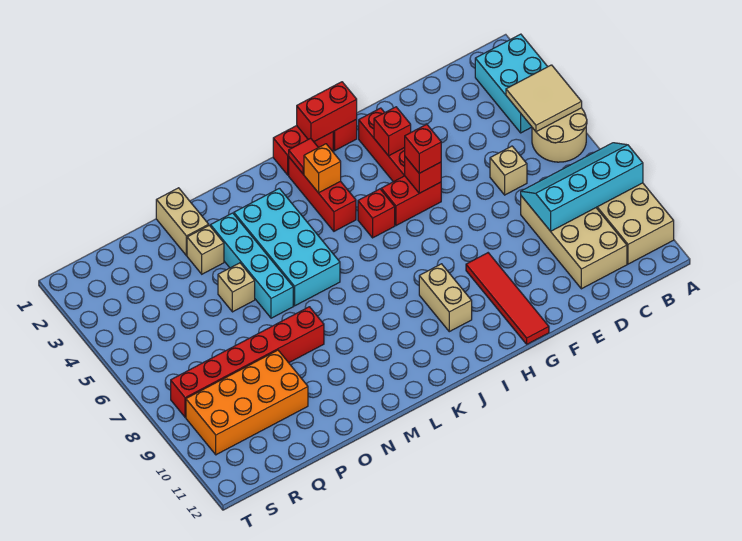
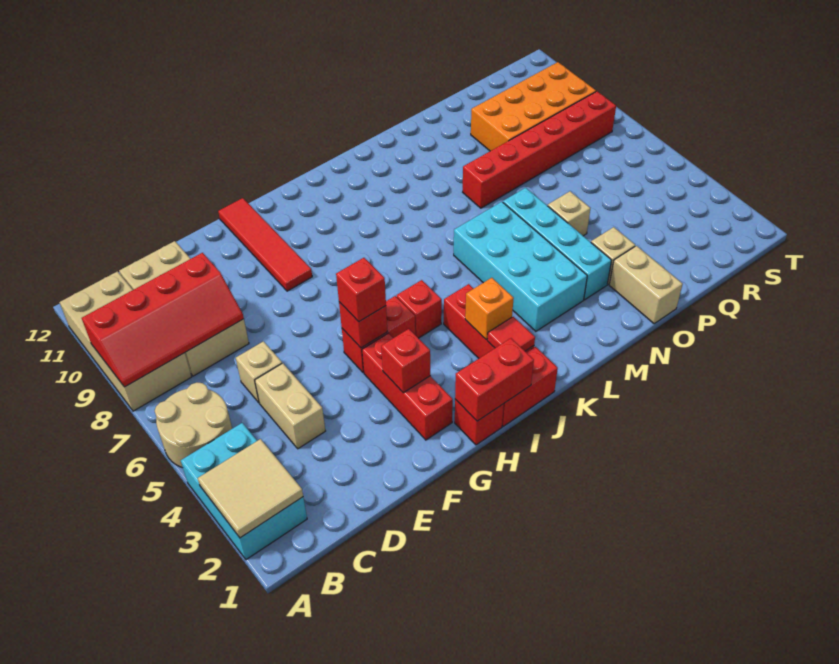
tan tile A4:B5 level 2 -> tan tile A2:B3 level 2
cyan slope A8:D9 level 2 top 9 -> red slope A8:D9 level 2 top 9
tan brick I9:I10 level 1 -> tan brick D4:D5 level 1

